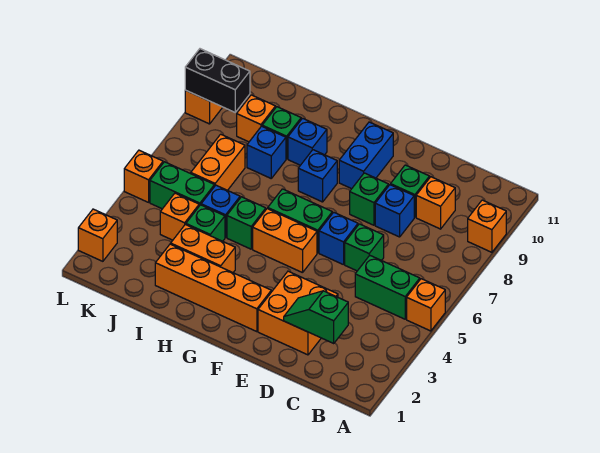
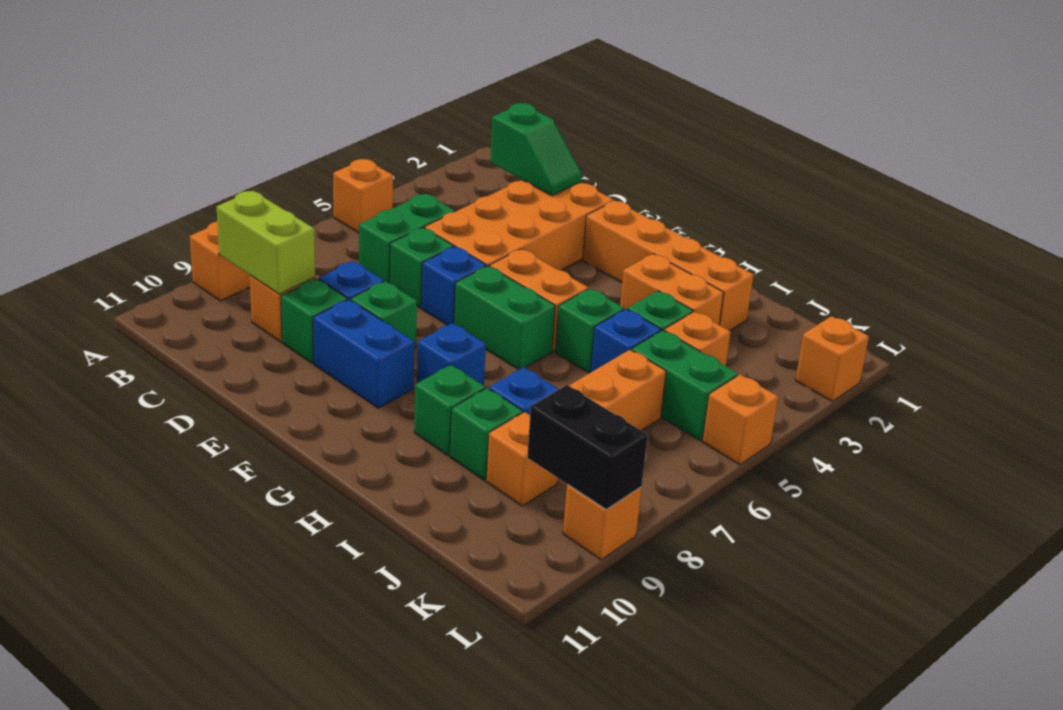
green brick B5:C5 level 1 -> green brick C5:C6 level 1
none -> lime brick B9:C9 level 2
orange brick D2:E3 level 1 -> orange brick D2:E5 level 1
blue brick F9:F10 level 1 -> blue brick E9:F9 level 1
blue brick H9 level 1 -> green brick H9 level 1

